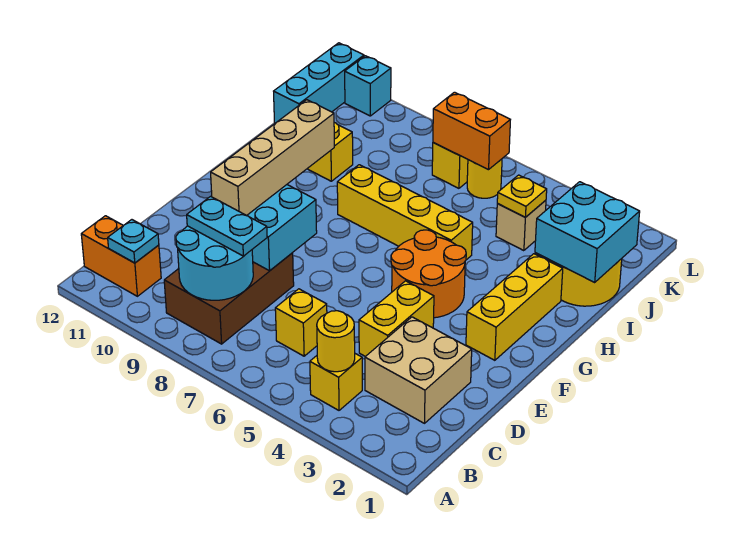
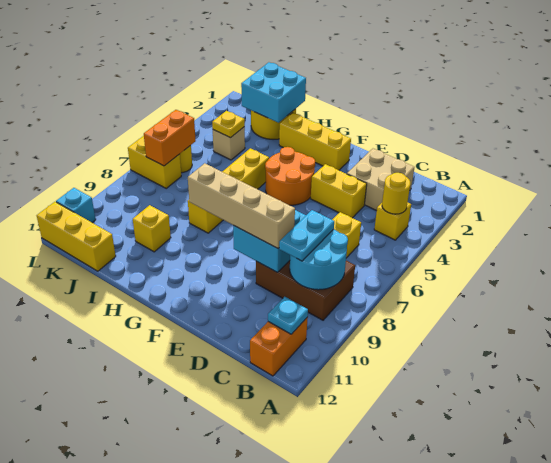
cyan brick J12:L12 level 1 -> yellow brick J12:L12 level 1

